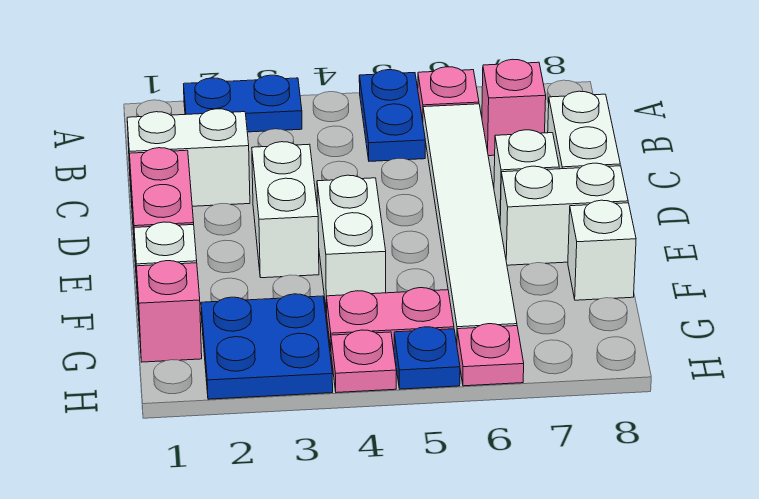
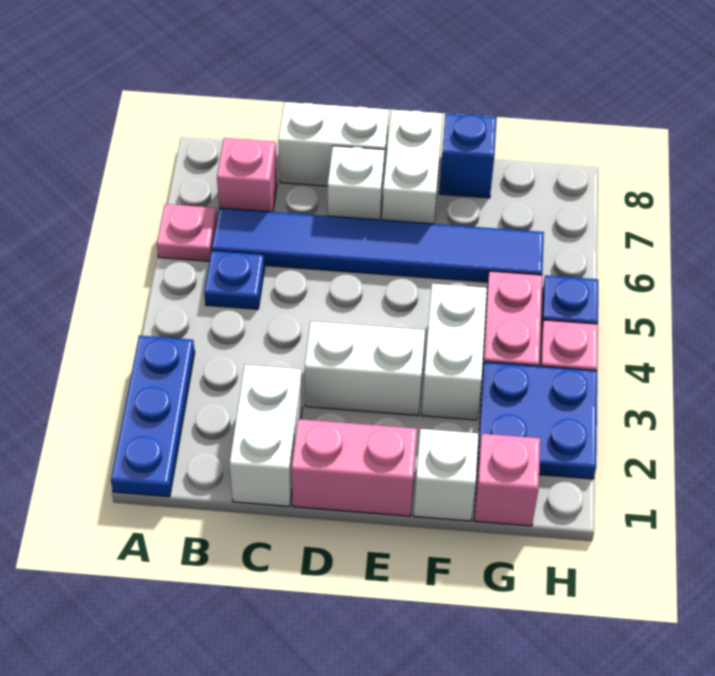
blue plate A2:A3 level 1 -> blue plate A1:A3 level 1
blue plate A5:B5 level 1 -> blue plate B5 level 1
white tile B6:G6 level 1 -> blue tile B6:G6 level 1
white brick E4:F4 level 1 -> white brick F3:F4 level 1
white brick F8 level 1 -> blue brick F8 level 1
pink plate H6 level 1 -> none

